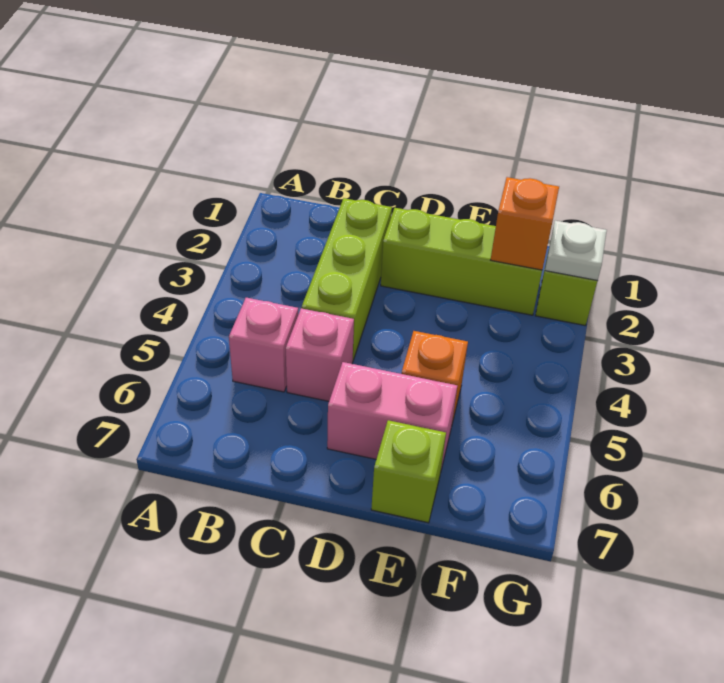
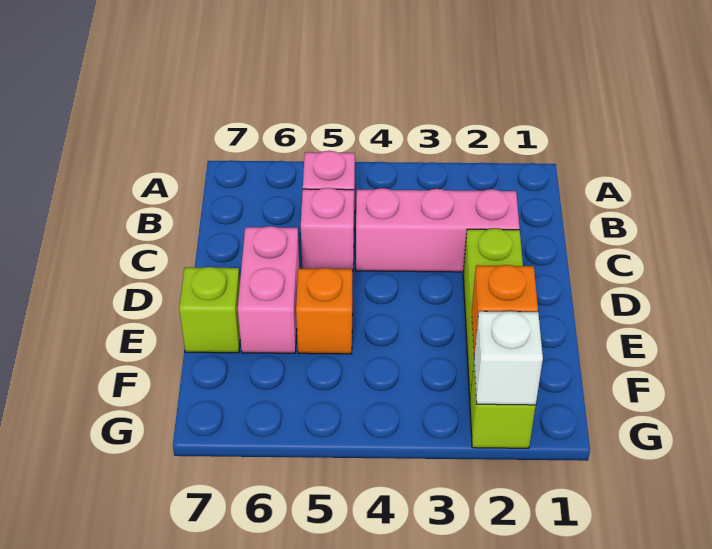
lime brick C2:C4 level 1 -> pink brick C2:C4 level 1
white plate G2 level 2 -> white brick G2 level 2

